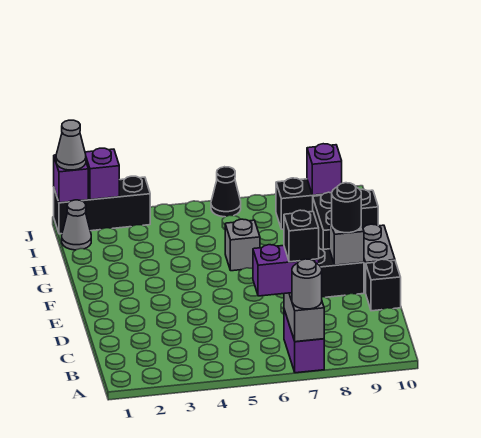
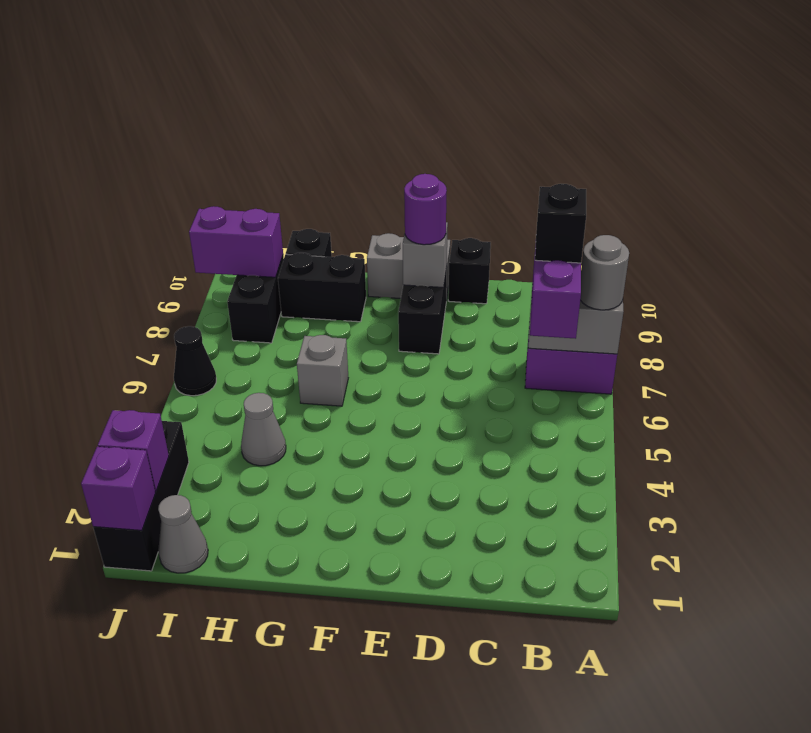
black round brick E9 level 3 -> purple round brick E9 level 3
purple brick I9 level 2 -> purple brick I9:J9 level 2
grey cone J1 level 3 -> grey cone H4 level 1

